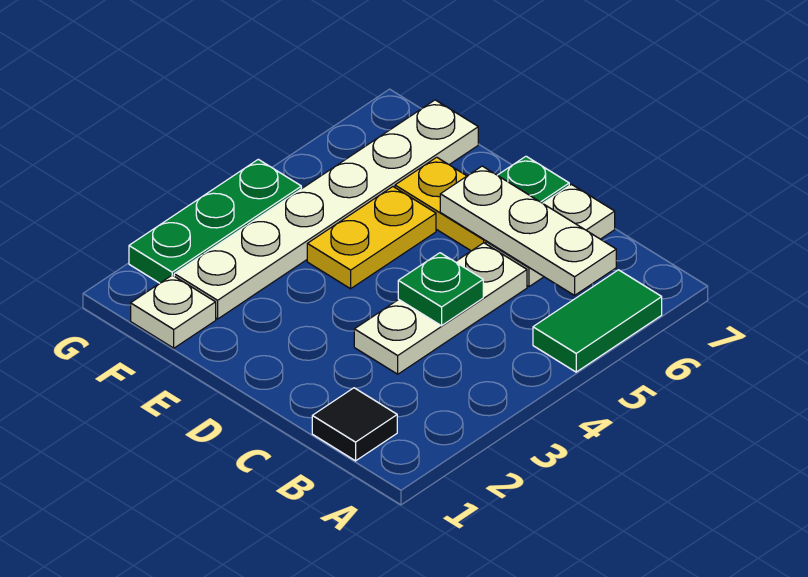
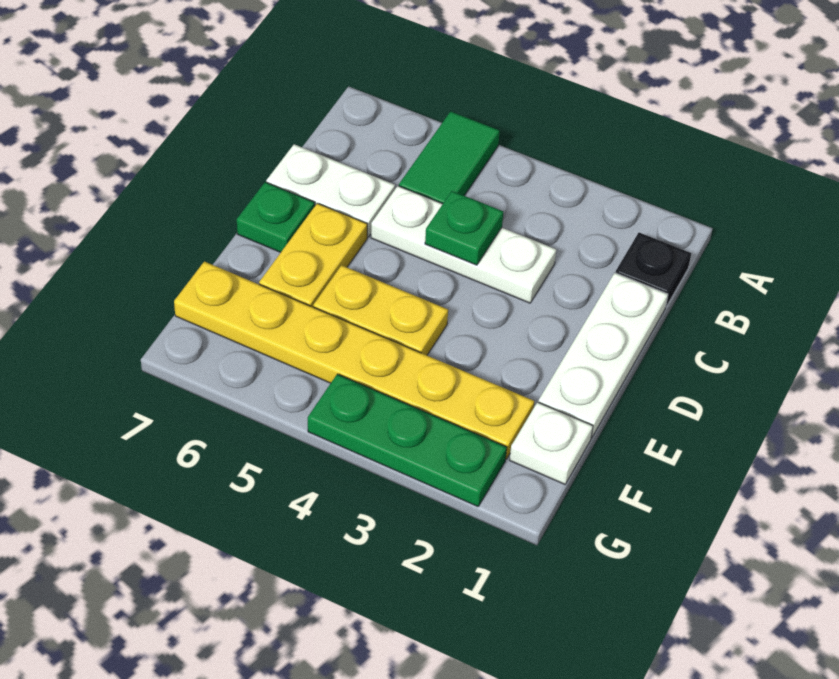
green tile A5:A6 level 1 -> green tile A5:B5 level 1
black tile B1 level 1 -> black plate B1 level 1
white plate B6:D6 level 2 -> white plate C1:E1 level 1
white plate F2:F7 level 1 -> yellow plate F2:F7 level 1

